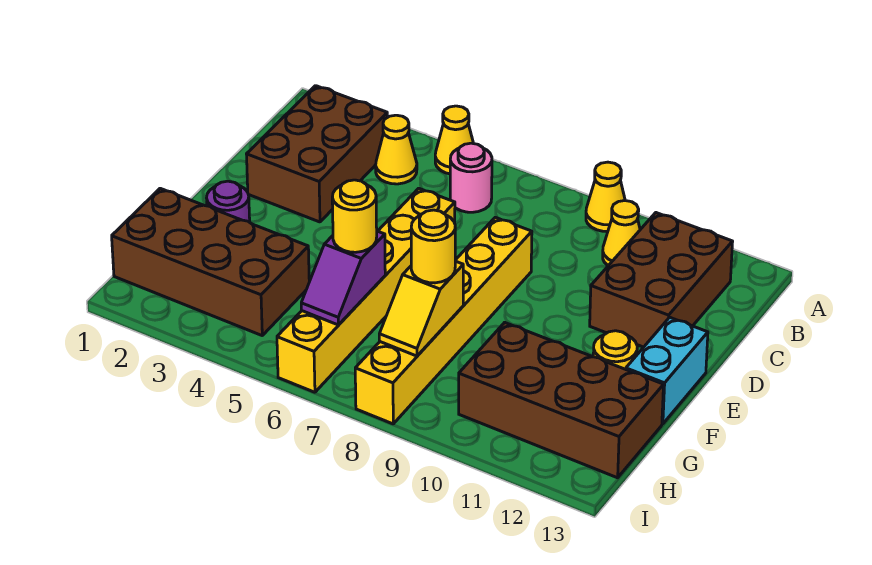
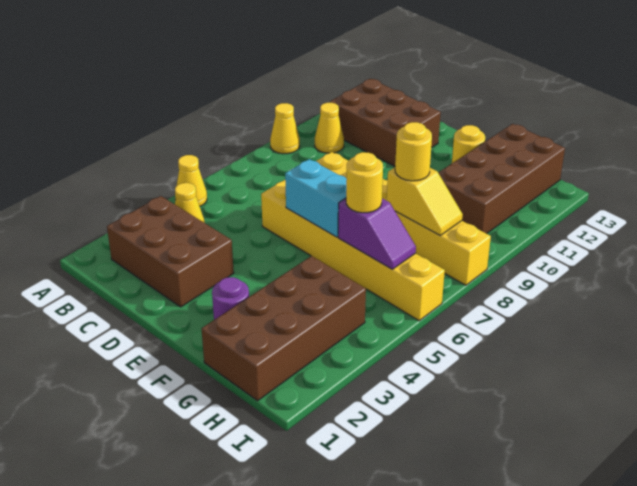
pink round brick B6 level 1 -> none
cyan brick E13:F13 level 1 -> cyan brick E6:F6 level 2

